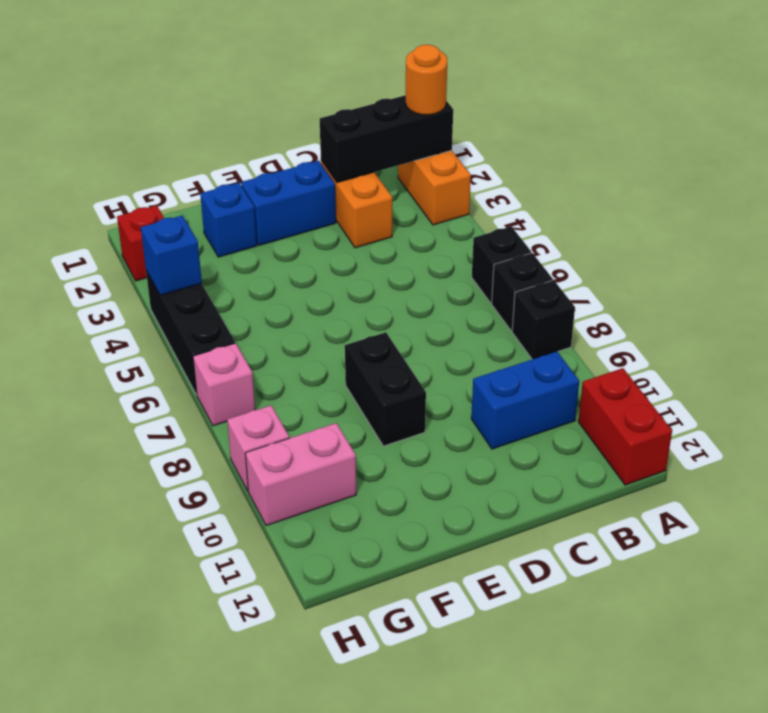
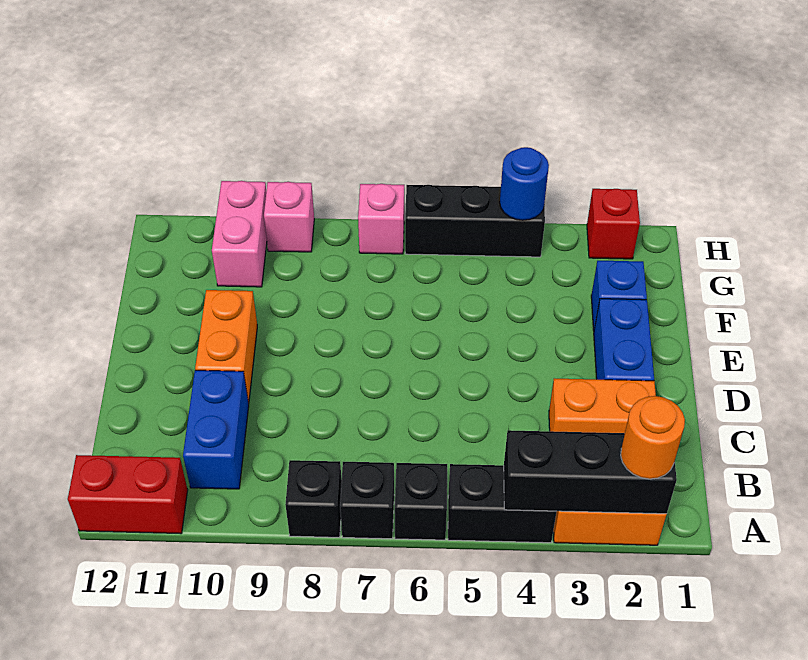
black brick A2:C2 level 2 -> black brick A2:A4 level 2
none -> orange brick D10:E10 level 1
black brick E8:E9 level 1 -> black brick A4:A5 level 1
blue brick H4 level 2 -> blue round brick H4 level 2

